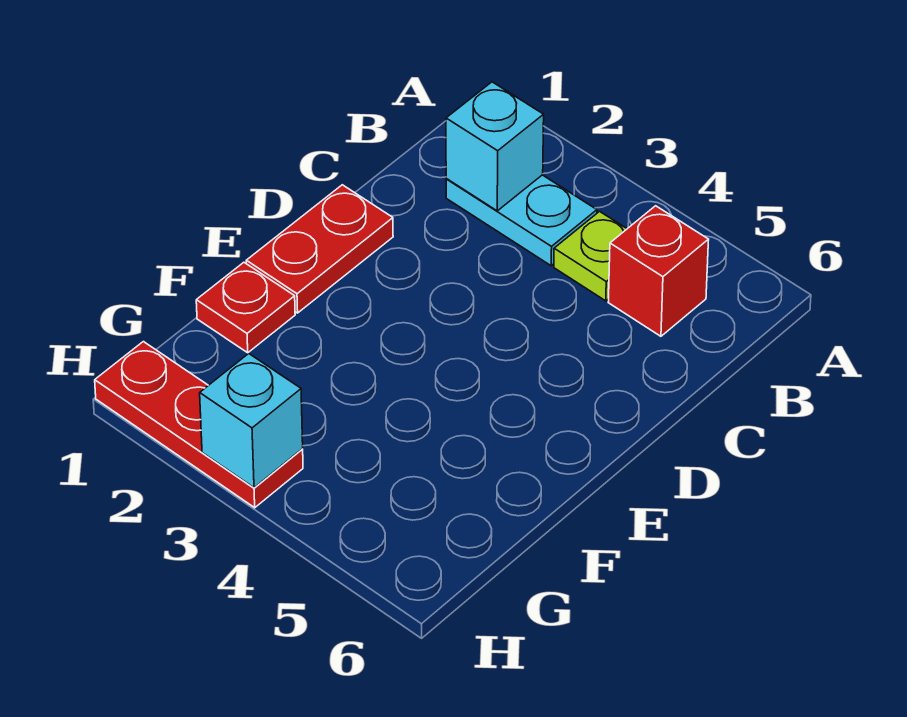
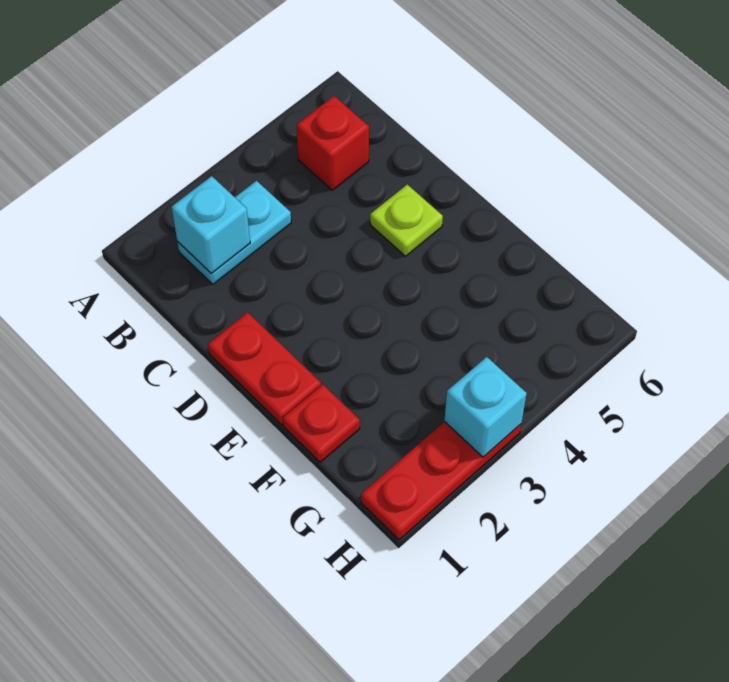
lime plate B4 level 1 -> lime plate D5 level 1

